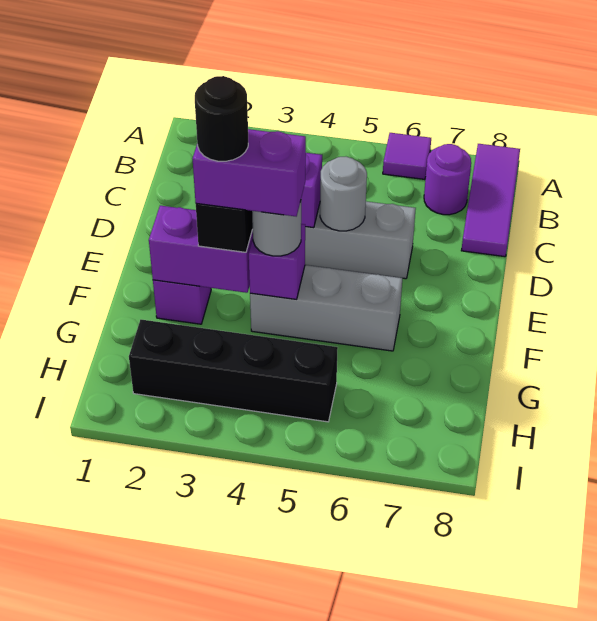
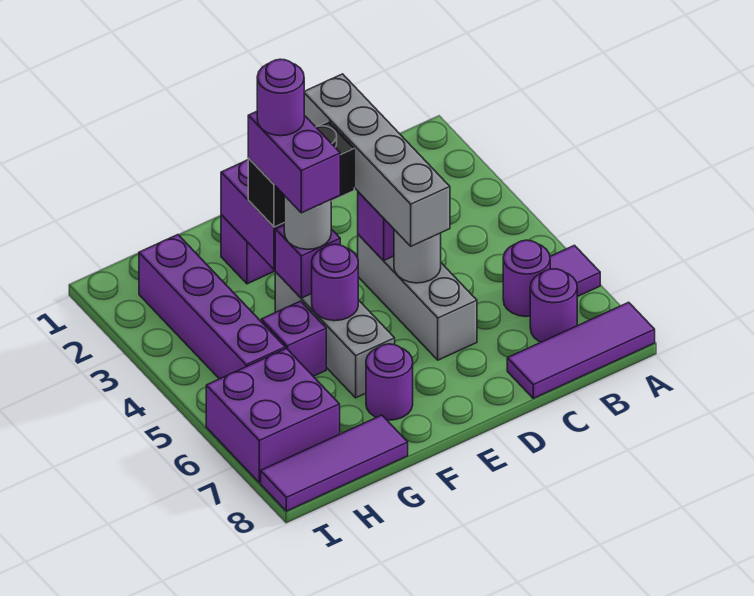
none -> purple round brick B6 level 1
none -> grey brick D2:D5 level 3
black round brick F3 level 5 -> purple round brick F3 level 5
none -> purple round brick F5 level 2
none -> purple round brick F7 level 1
none -> purple brick G5 level 1
none -> purple tile G8:I8 level 1
black brick H2:H5 level 1 -> purple brick H2:H5 level 1
none -> purple brick H6:I7 level 1

